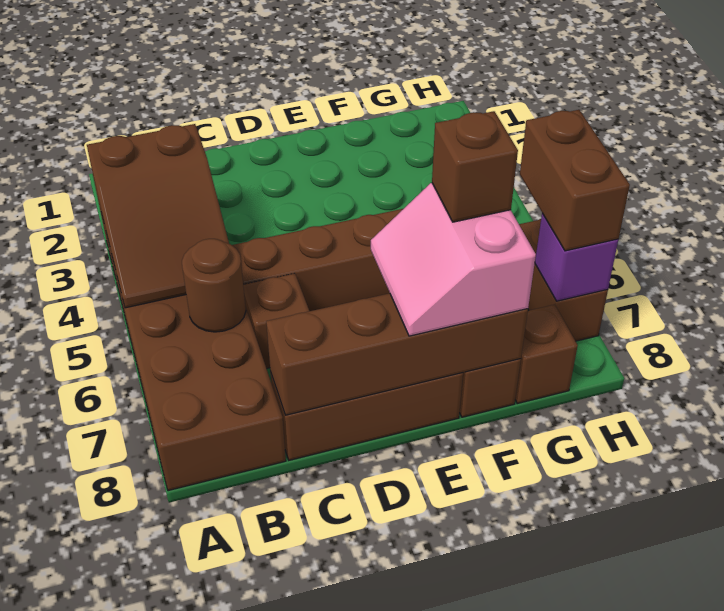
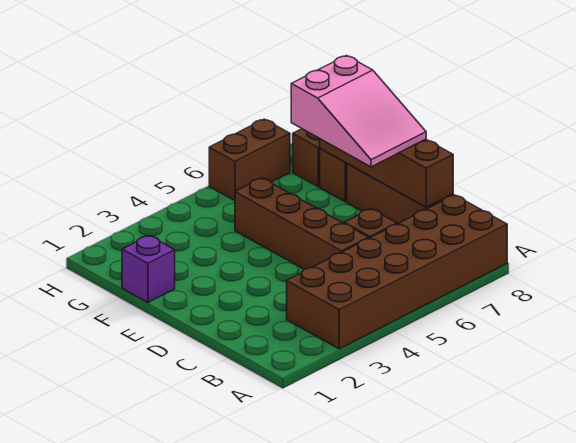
brown slope A3:B5 level 2 top 3 -> none
brown round brick B6 level 2 -> none
pink slope E7:F8 level 3 top F -> pink slope D7:F8 level 3 top F
brown brick F7 level 4 -> none
brown brick H6:H7 level 3 -> none
purple brick H7 level 2 -> purple brick F1 level 1

